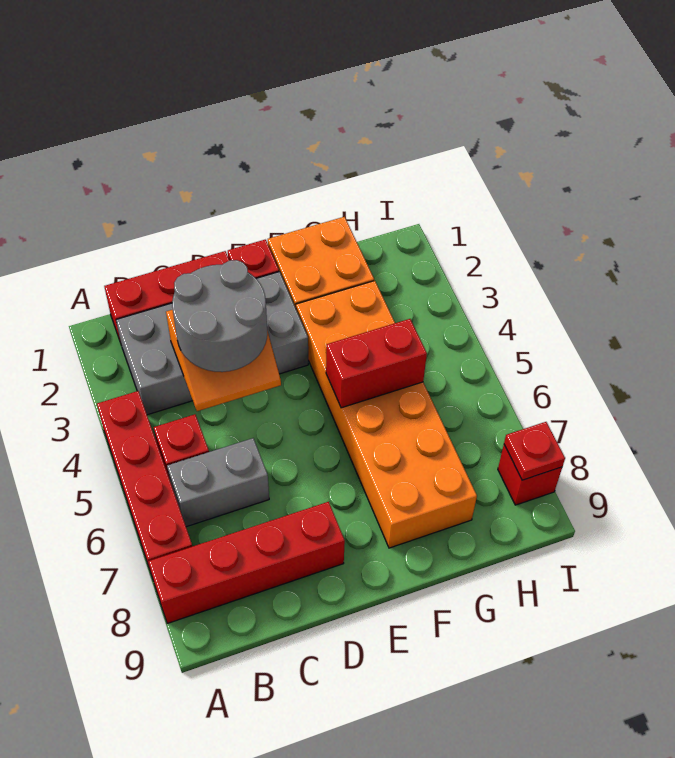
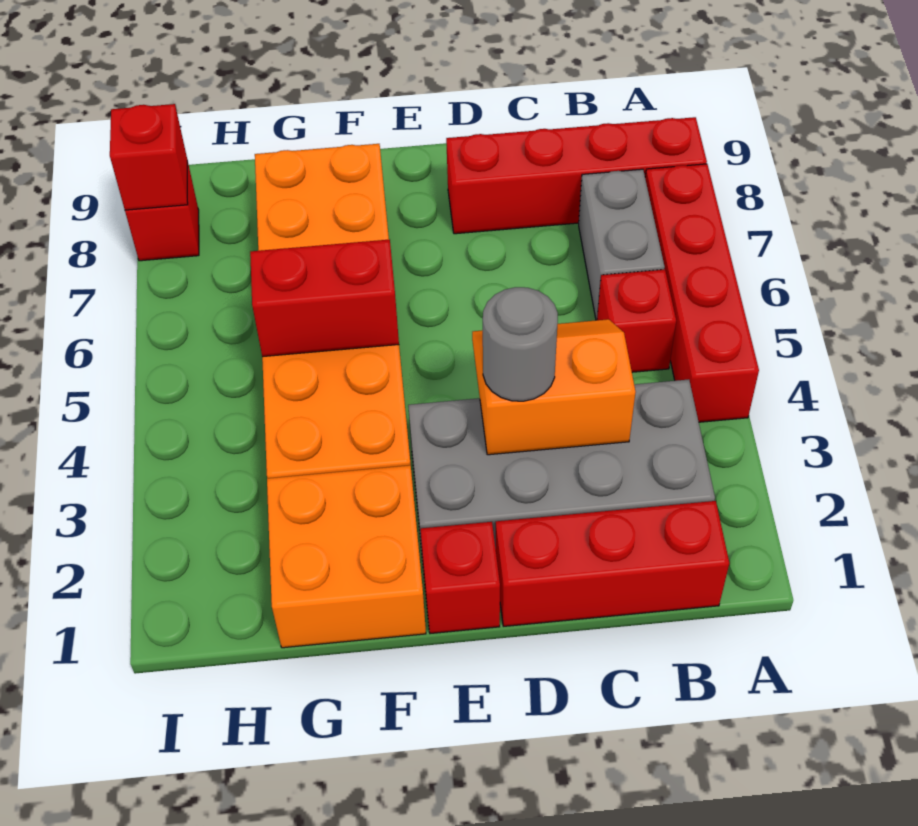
grey brick B6:C6 level 1 -> grey brick B6:B7 level 1
grey round brick C3:D4 level 3 -> grey round brick D3 level 3
red plate I8 level 2 -> red brick I8 level 2

